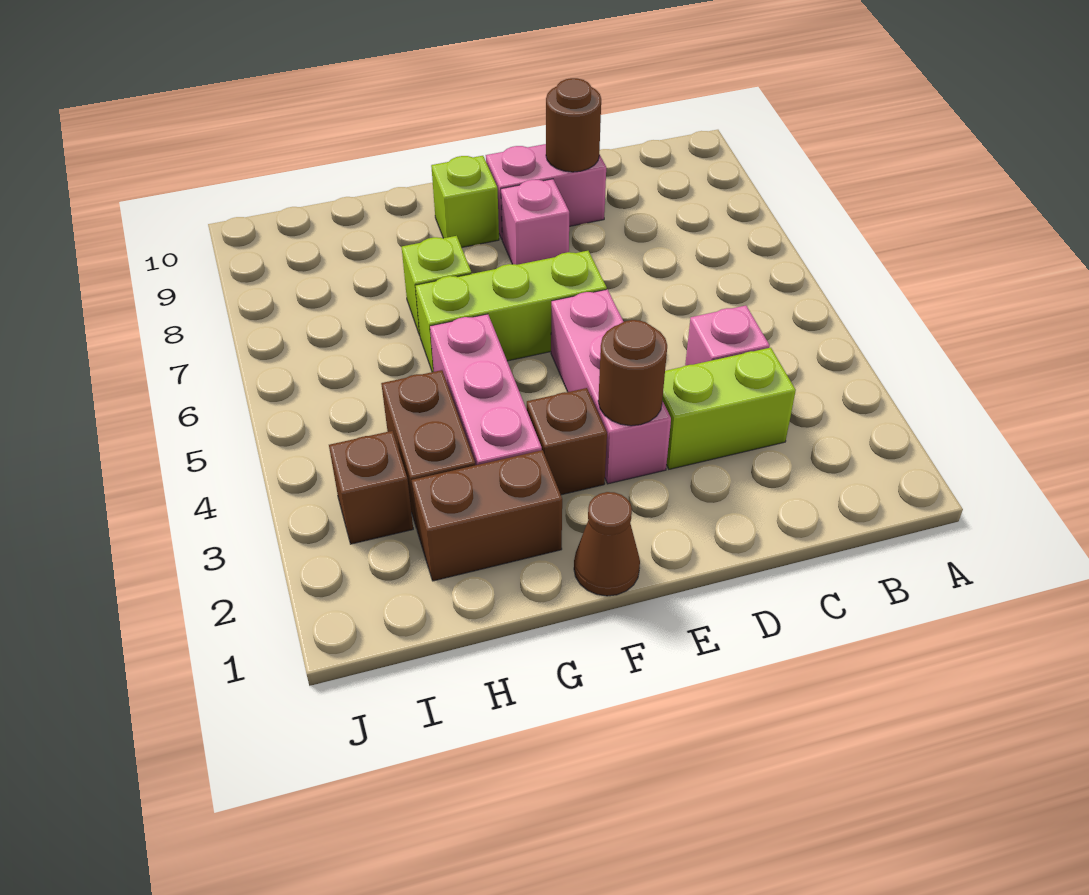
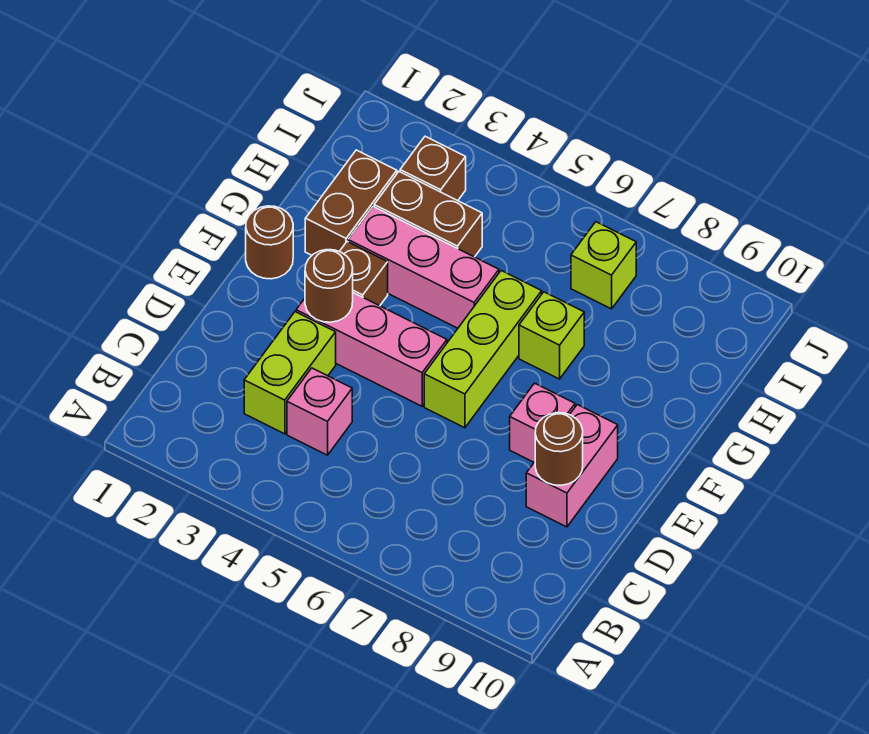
brown cone F1 level 1 -> brown round brick F1 level 1
lime brick F9 level 1 -> lime brick I7 level 1

